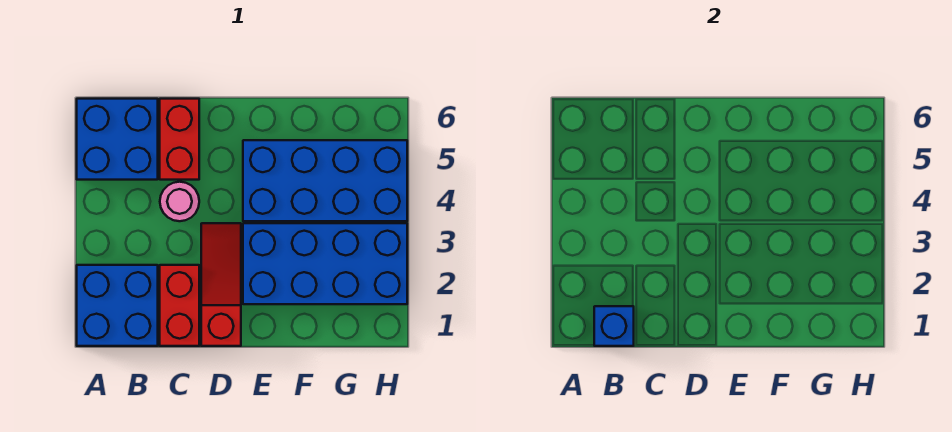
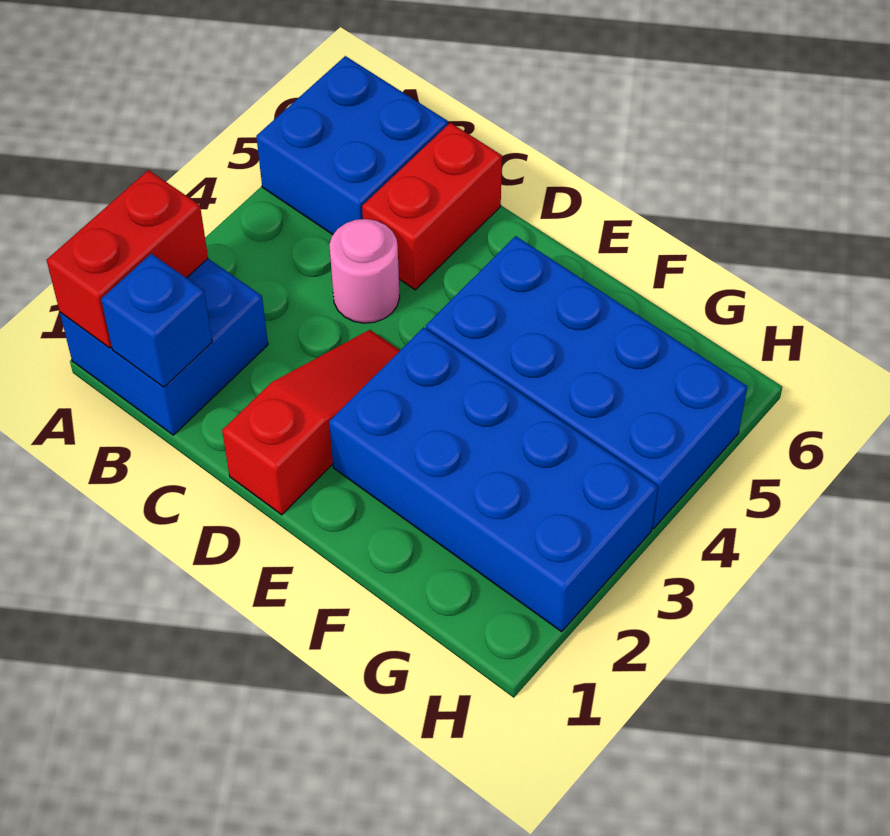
red brick C1:C2 level 1 -> red brick A1:A2 level 2

